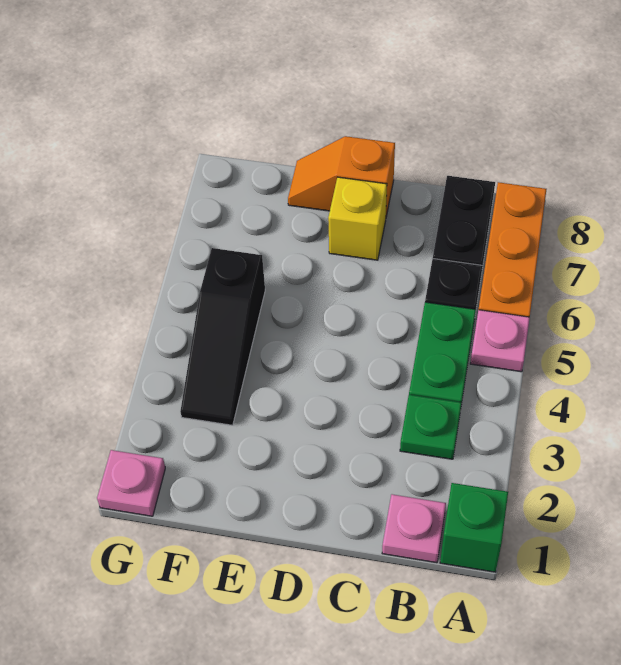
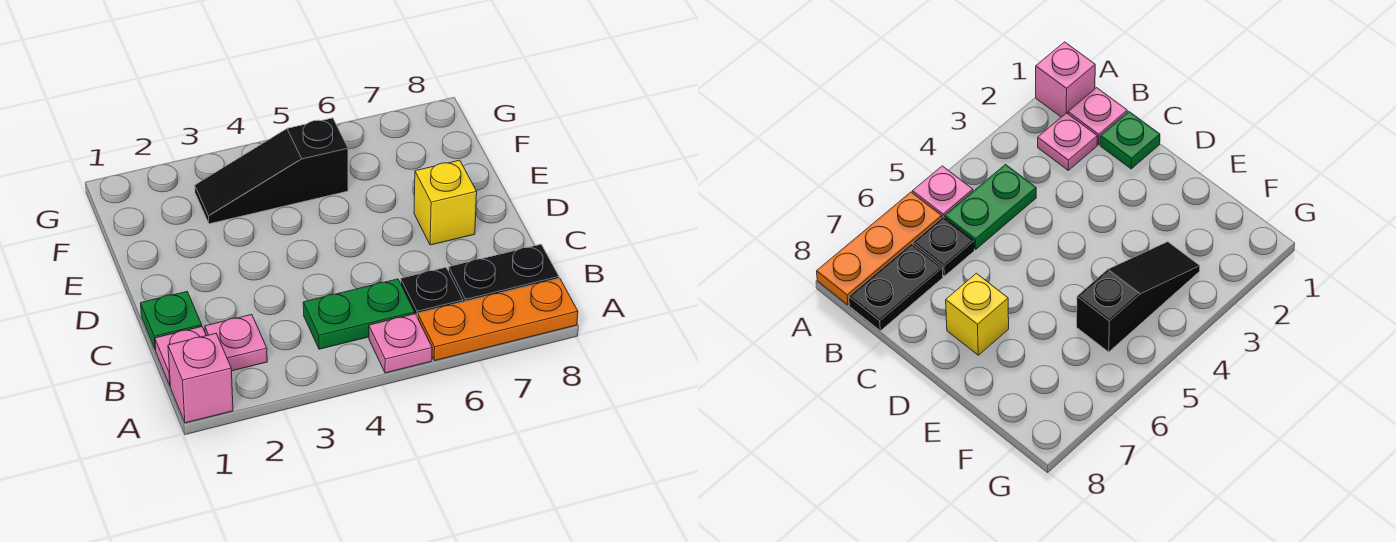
green brick A1 level 1 -> pink brick A1 level 1
green plate B3 level 1 -> green plate C1 level 1
orange slope D8:E8 level 1 top D -> none
pink plate G1 level 1 -> pink plate B2 level 1

